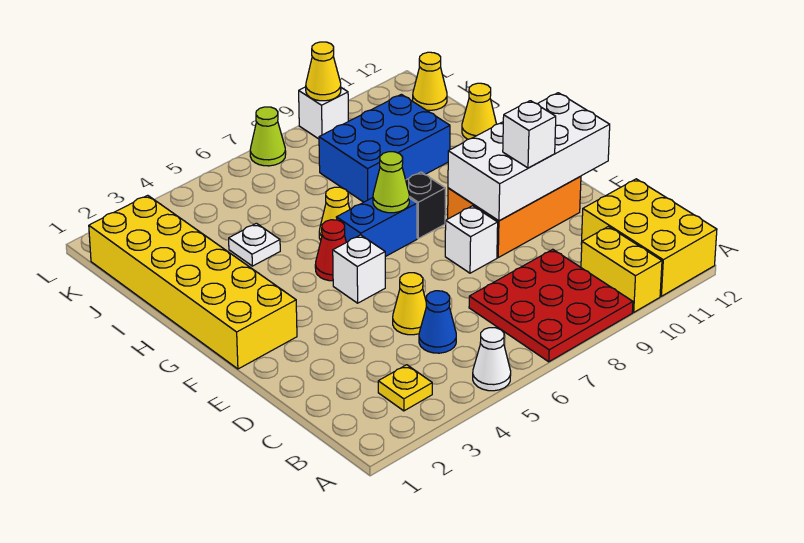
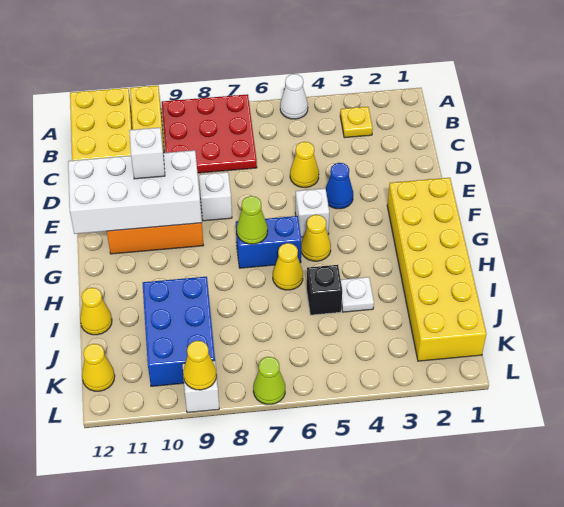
blue cone C5 level 1 -> blue cone E4 level 1
red cone G5 level 1 -> yellow cone G5 level 1
black brick G8 level 1 -> black brick I5 level 1
blue brick I8:J10 level 1 -> blue brick I9:K10 level 1

